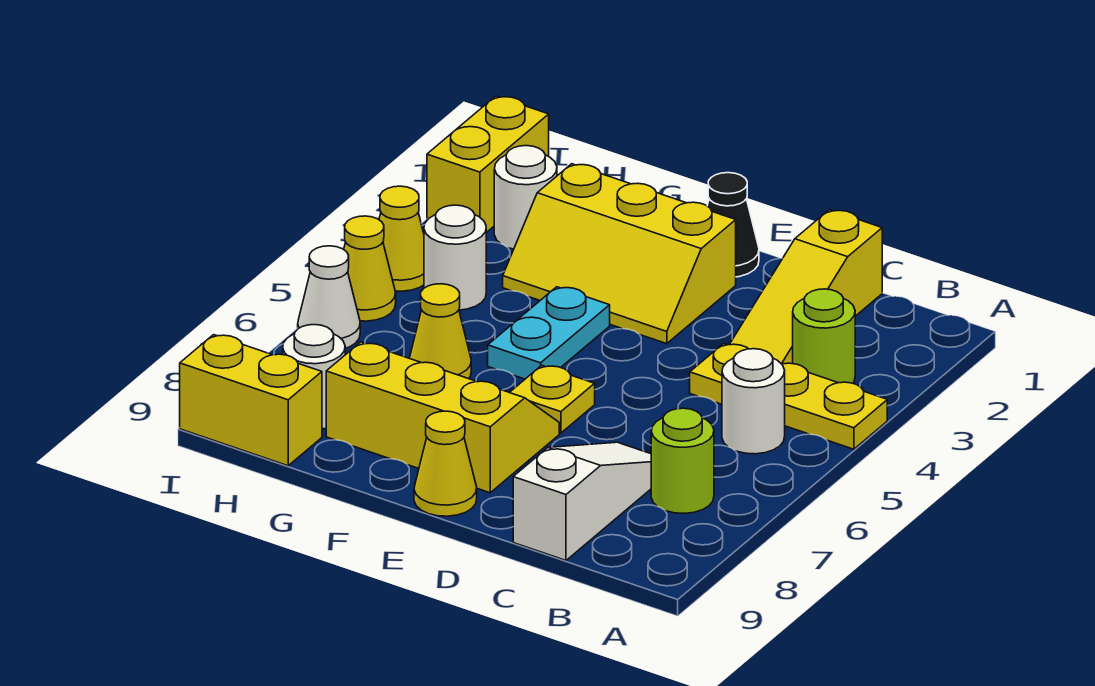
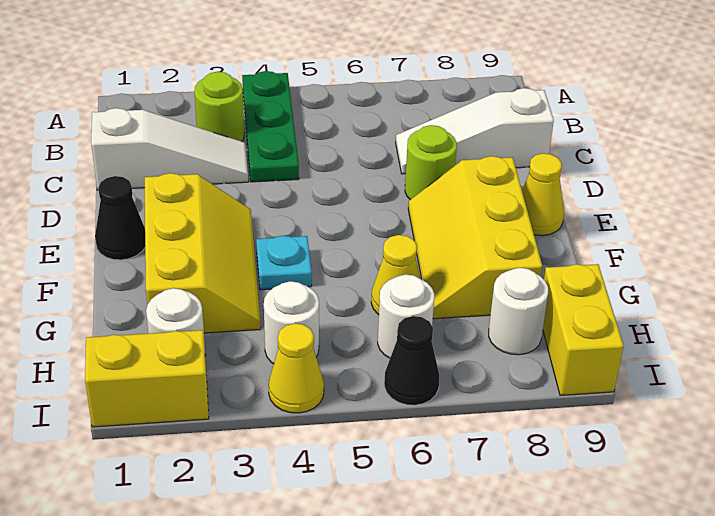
yellow plate A4:C4 level 1 -> green plate A4:C4 level 1
white round brick B5 level 1 -> white round brick H6 level 1
lime round brick B7 level 1 -> lime round brick D7 level 1
yellow slope C1:C3 level 1 top 1 -> white slope C1:C3 level 1 top 1
yellow plate E6 level 1 -> none
cyan plate F4:F5 level 1 -> cyan plate F4 level 1
yellow cone I5 level 1 -> none
white cone I6 level 1 -> black cone I6 level 1

